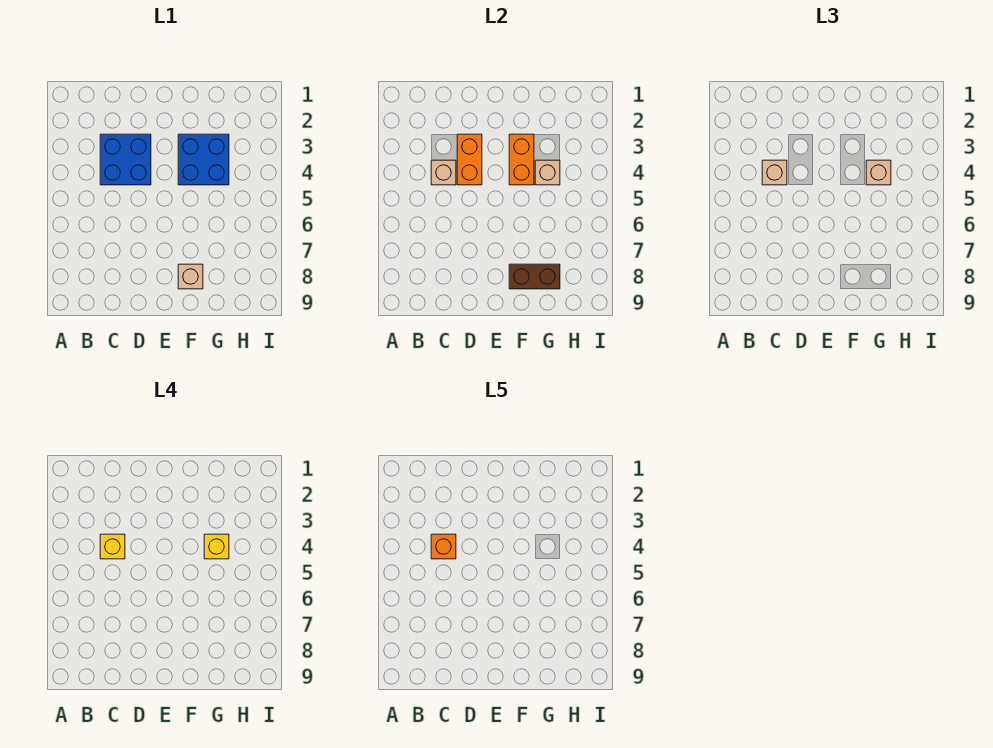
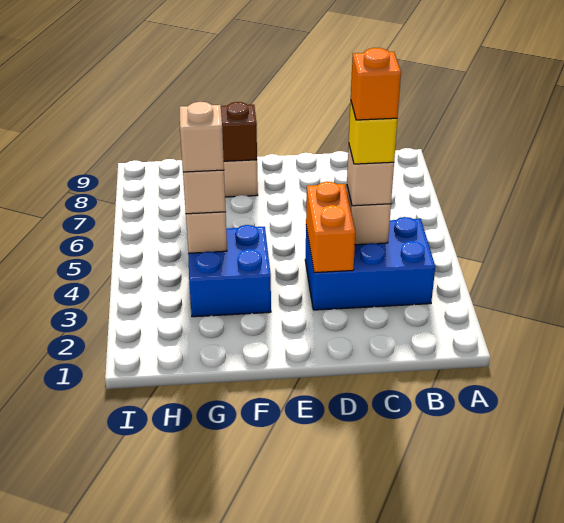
blue brick C3:D4 level 1 -> blue brick B3:D4 level 1
orange brick F3:F4 level 2 -> none
yellow brick G4 level 4 -> tan brick G4 level 4

